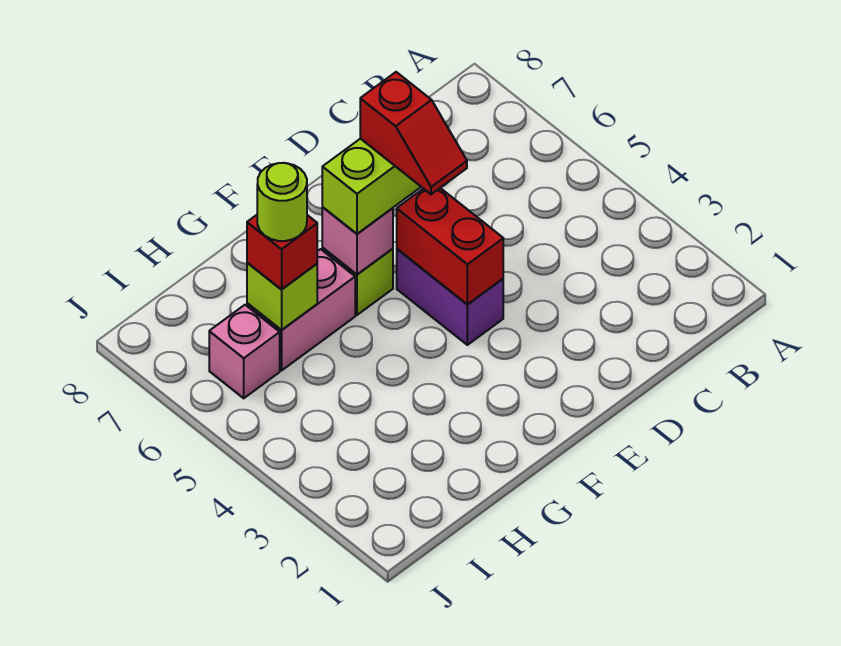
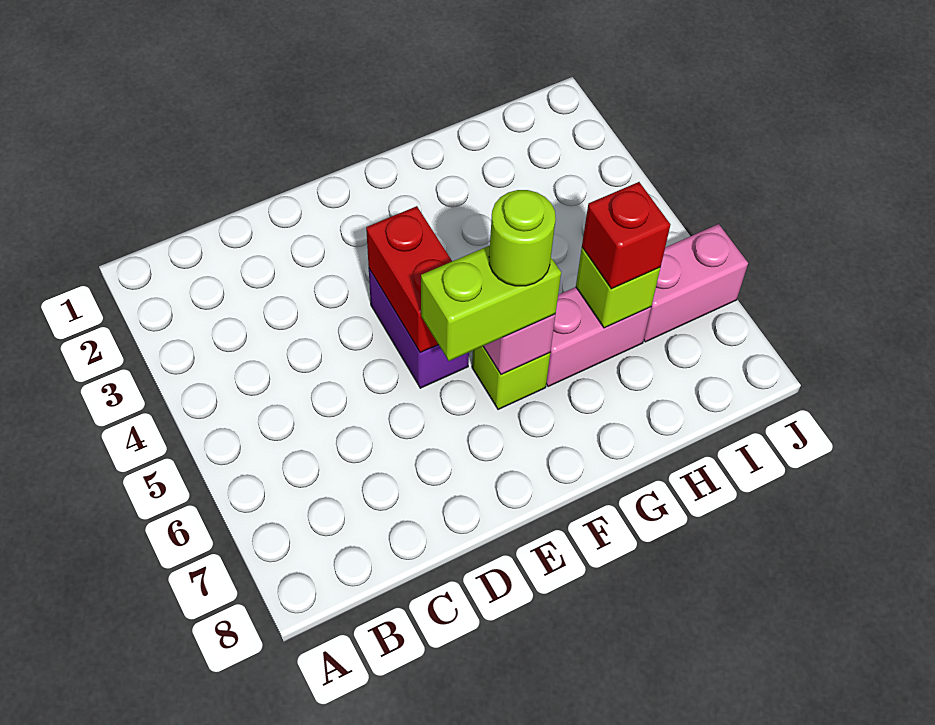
red slope E5:E6 level 4 top 6 -> none
lime round brick H6 level 4 -> lime round brick F6 level 4
pink brick I6 level 1 -> pink brick I6:J6 level 1

